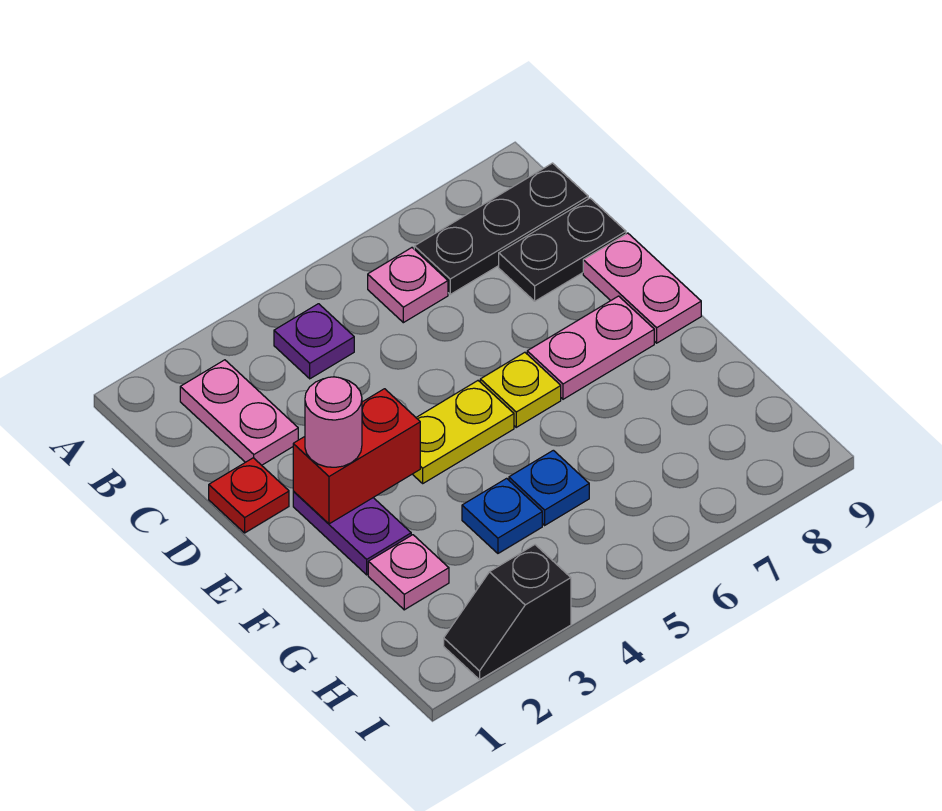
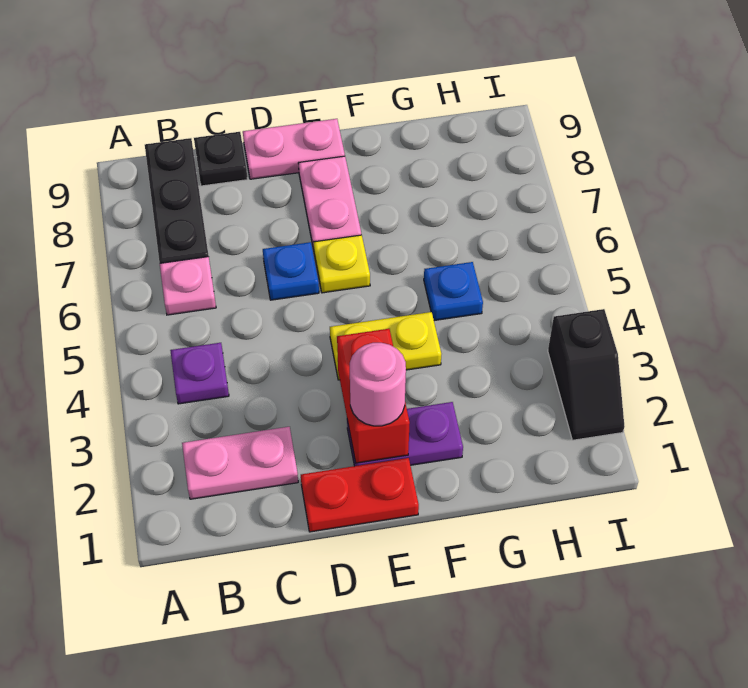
black plate C8:C9 level 1 -> black plate C9 level 1
red plate D1 level 1 -> red plate D1:E1 level 1
yellow plate E4:E5 level 1 -> yellow plate E4:F4 level 1
pink plate G2 level 1 -> none
blue plate G4 level 1 -> blue plate D6 level 1

